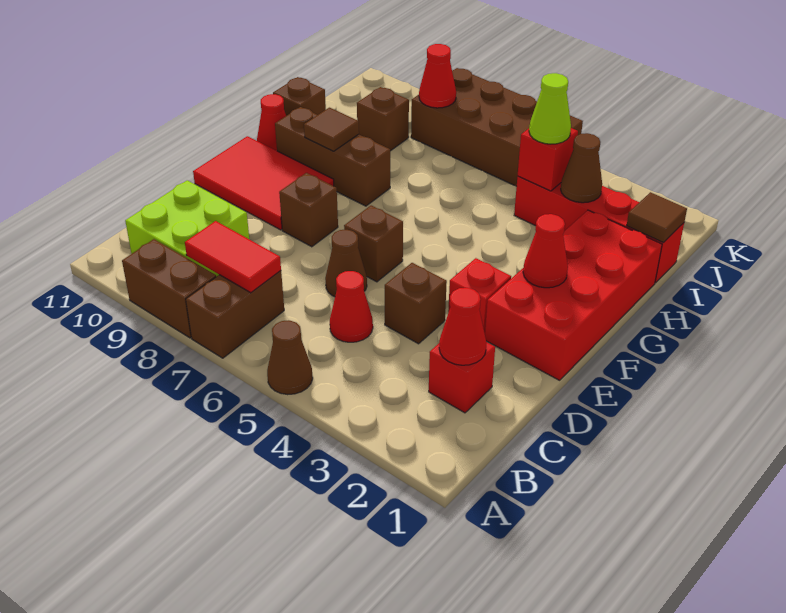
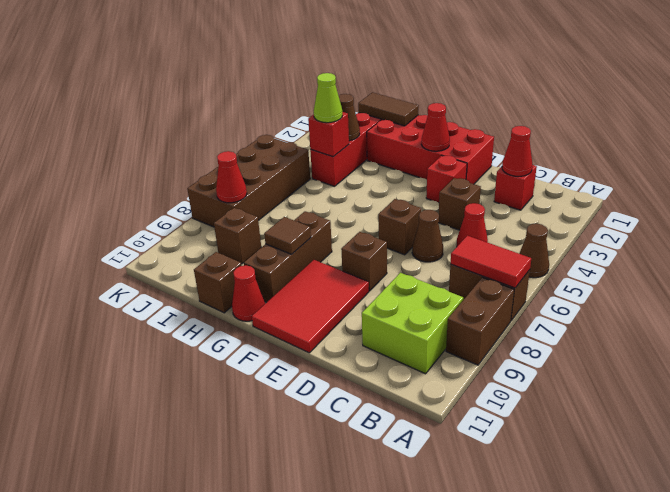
red tile B7:B8 level 2 -> red tile A7:B7 level 2
brown tile I1 level 2 -> brown tile H1:I1 level 2

